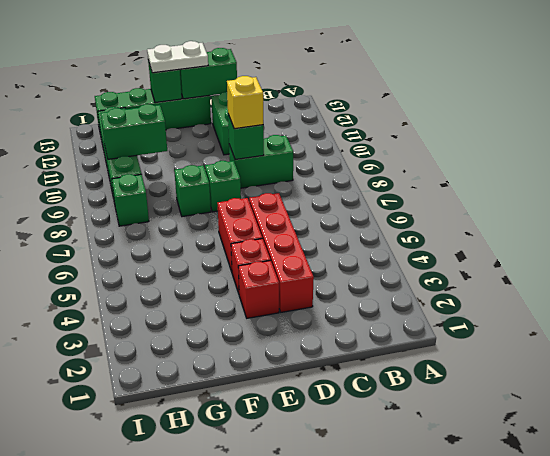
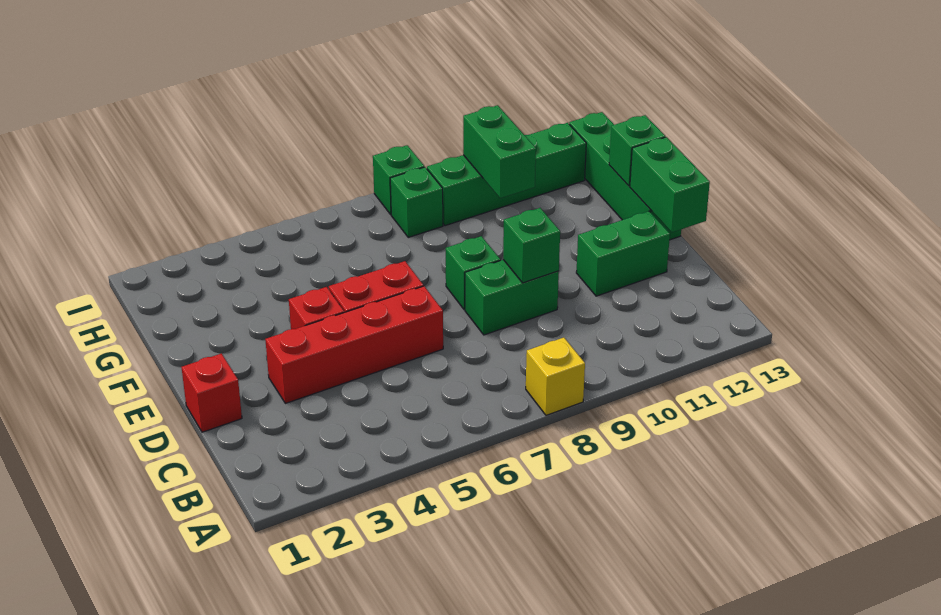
green brick C9:D9 level 1 -> green brick D8:D9 level 1
yellow brick D9 level 3 -> yellow brick A8 level 1
red brick E3 level 1 -> red brick D1 level 1
white plate E13:F13 level 3 -> none
green brick F8 level 1 -> green brick I8 level 1

